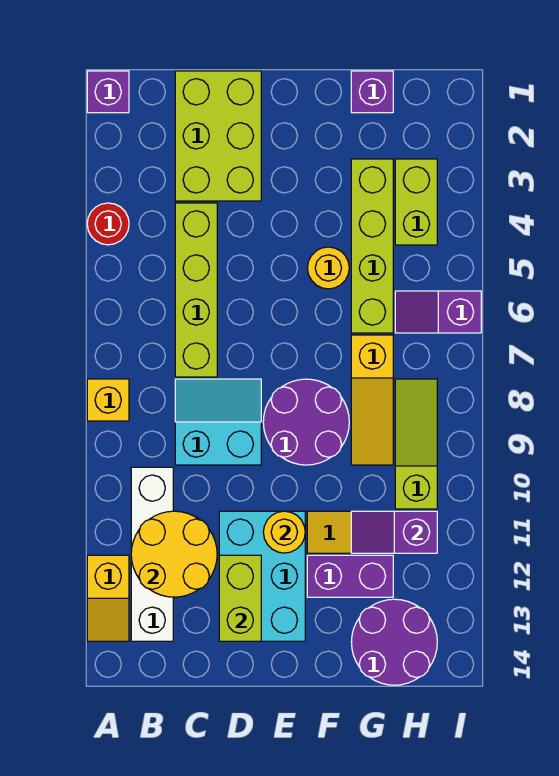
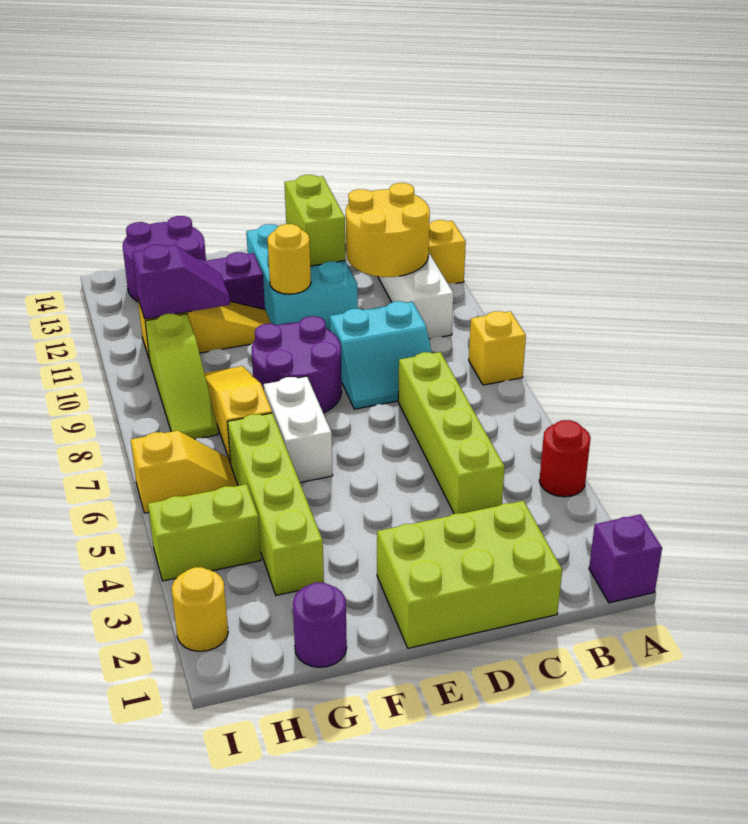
lime brick C1:D3 level 1 -> lime brick C1:E2 level 1
yellow round brick F5 level 1 -> yellow round brick I2 level 1
none -> white brick F6:F7 level 1
purple brick G1 level 1 -> purple round brick G1 level 1
lime brick H3:H4 level 1 -> lime brick H4:I4 level 1
purple slope H6:I6 level 1 top I -> yellow slope H6:I6 level 1 top I

